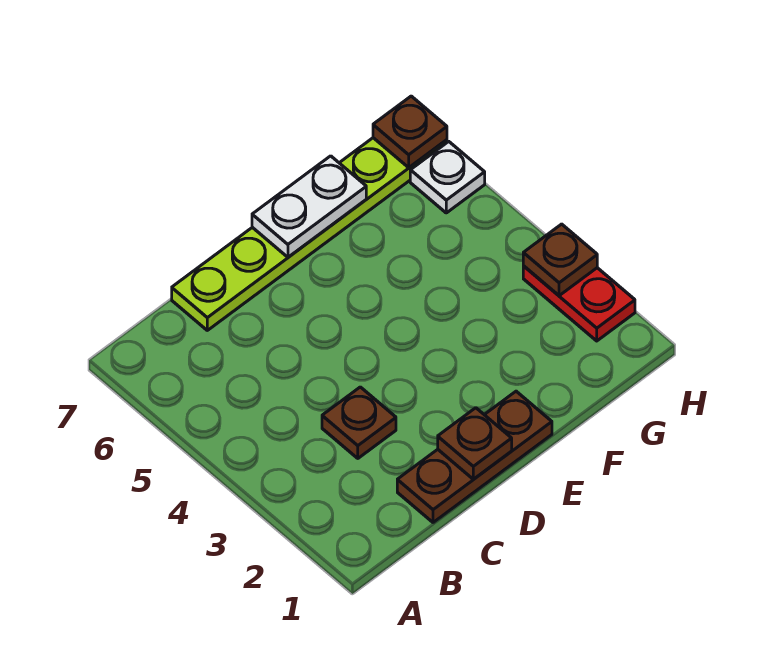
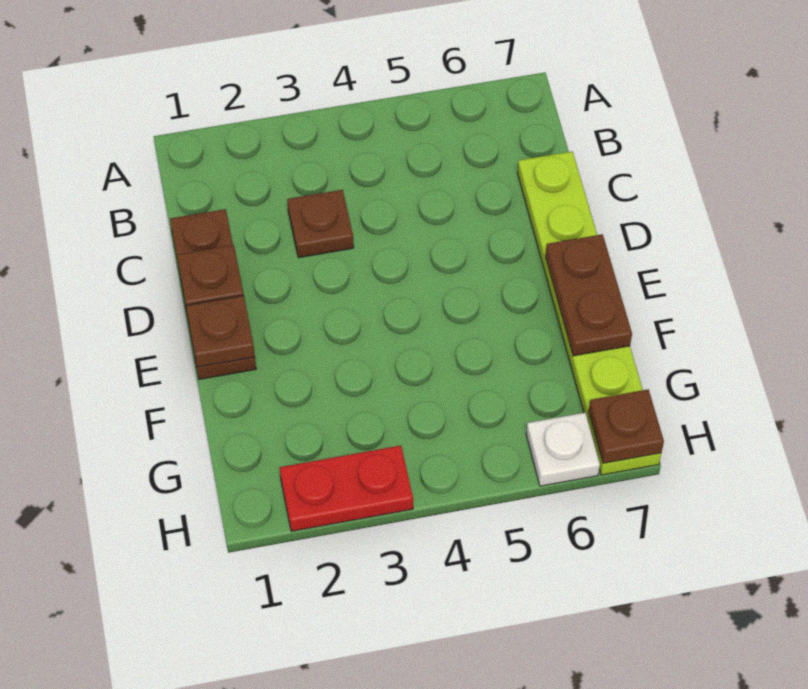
white plate E7:F7 level 2 -> brown plate E7:F7 level 2
brown plate H3 level 2 -> brown plate E1 level 2

